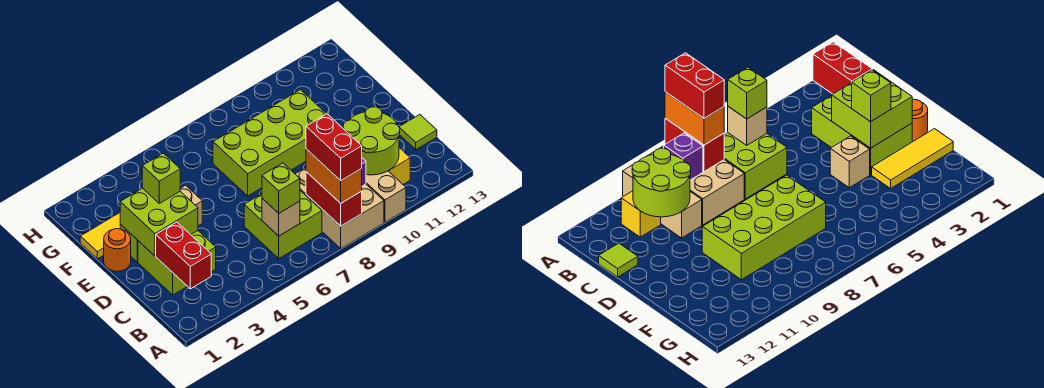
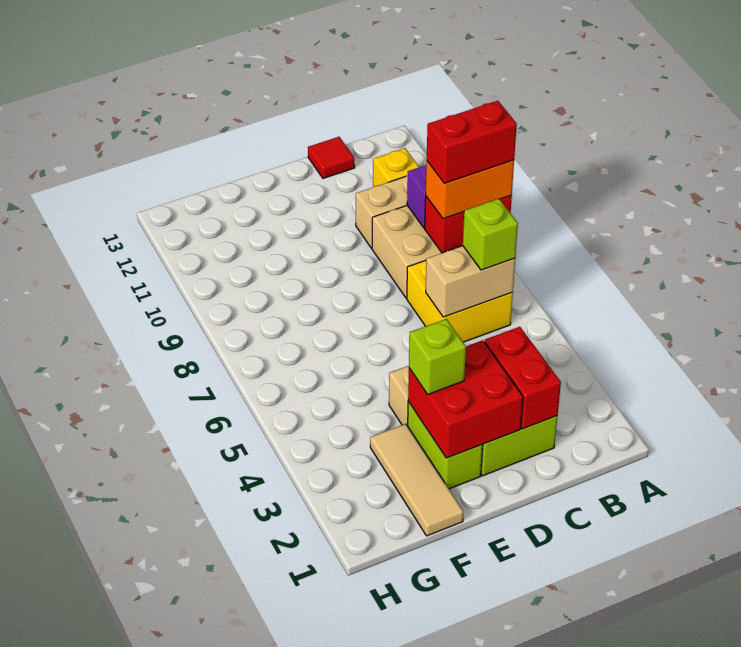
red brick B2:C2 level 2 -> red brick C2:C3 level 2
lime brick B6:C7 level 1 -> yellow brick B6:C7 level 1
tan brick B6 level 2 -> tan brick B6:C6 level 2
lime round brick B10:C11 level 2 -> none
lime tile C13 level 1 -> red tile C13 level 1
lime brick D2:E3 level 2 -> red brick D2:E3 level 2
orange round brick E1 level 1 -> none
lime brick E7:F10 level 1 -> none
yellow tile F1:F3 level 1 -> tan tile F1:F3 level 1

